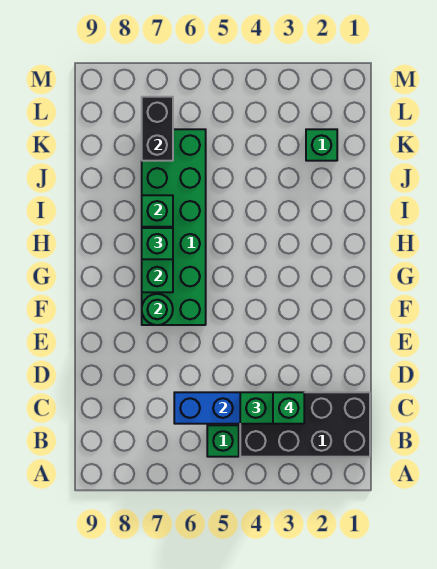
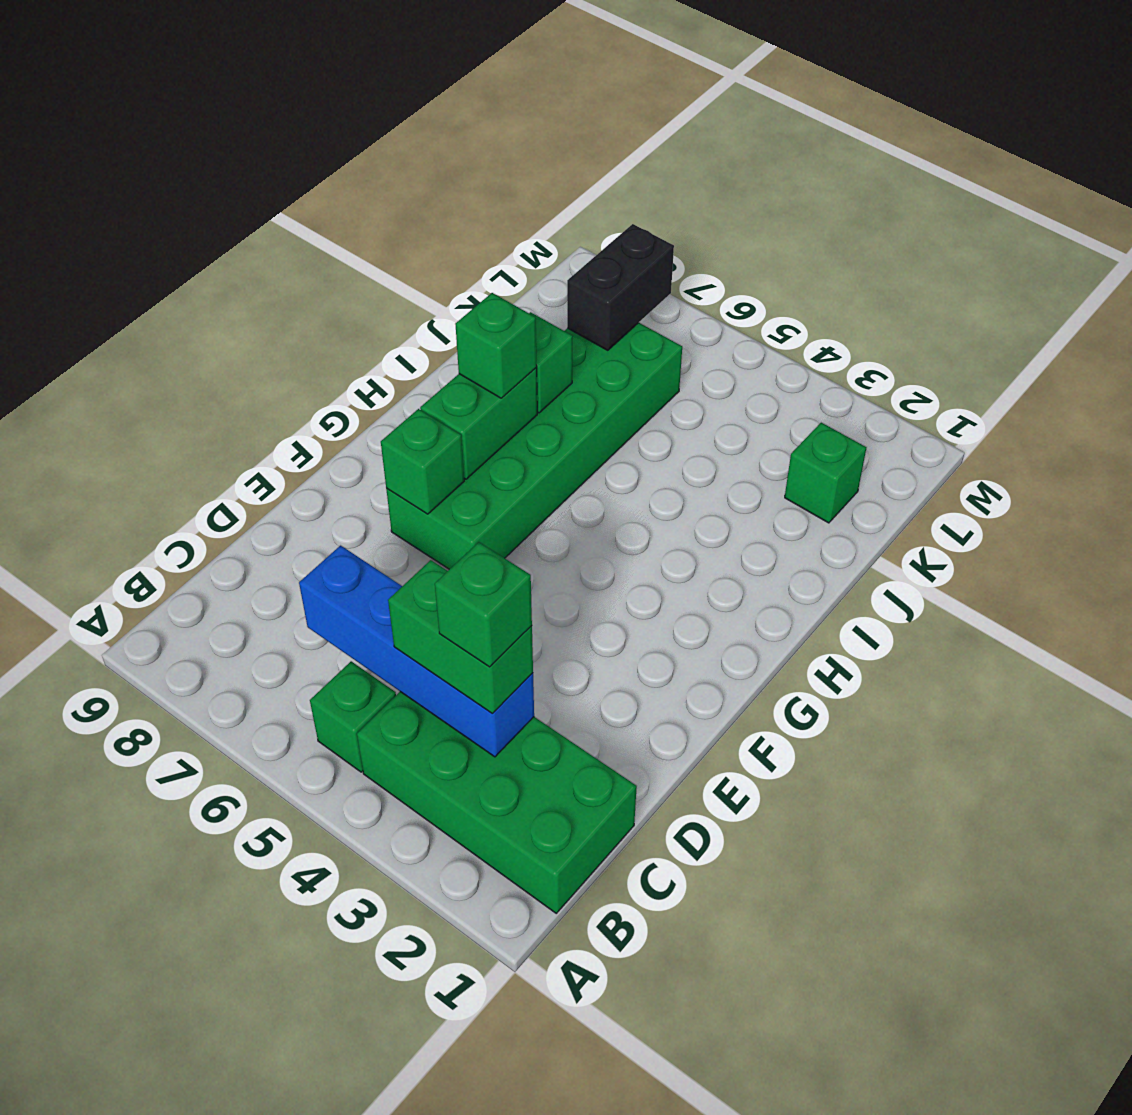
black brick B1:C4 level 1 -> green brick B1:C4 level 1
green round brick F7 level 2 -> green brick F7 level 2

